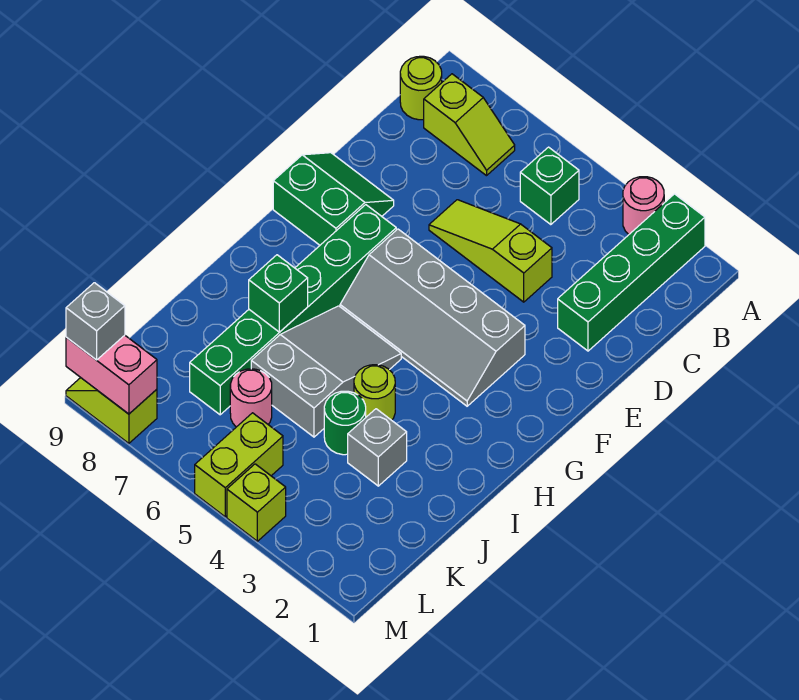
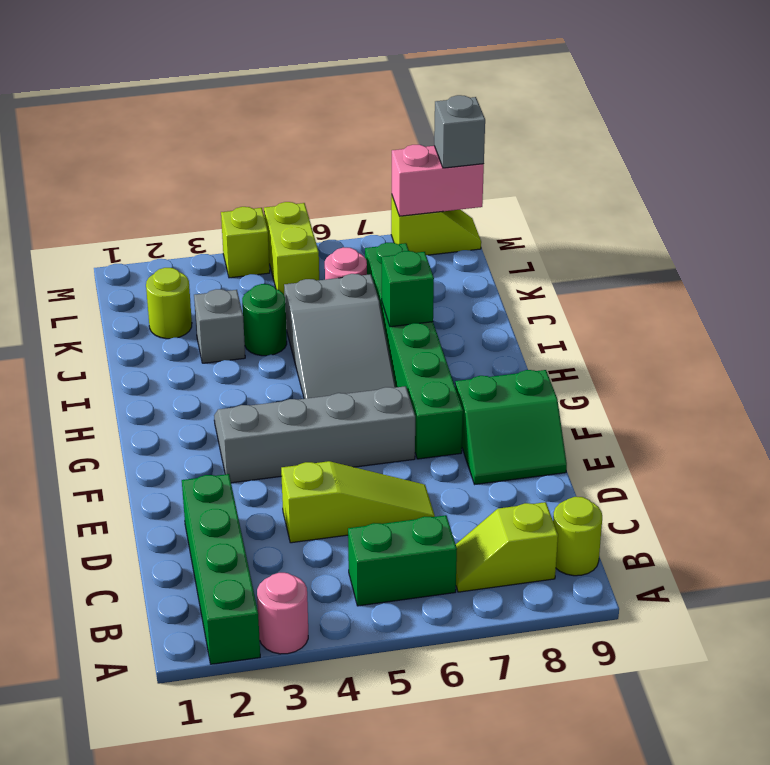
green brick B5 level 1 -> green brick B5:B6 level 1
lime round brick I4 level 1 -> lime round brick K2 level 1

